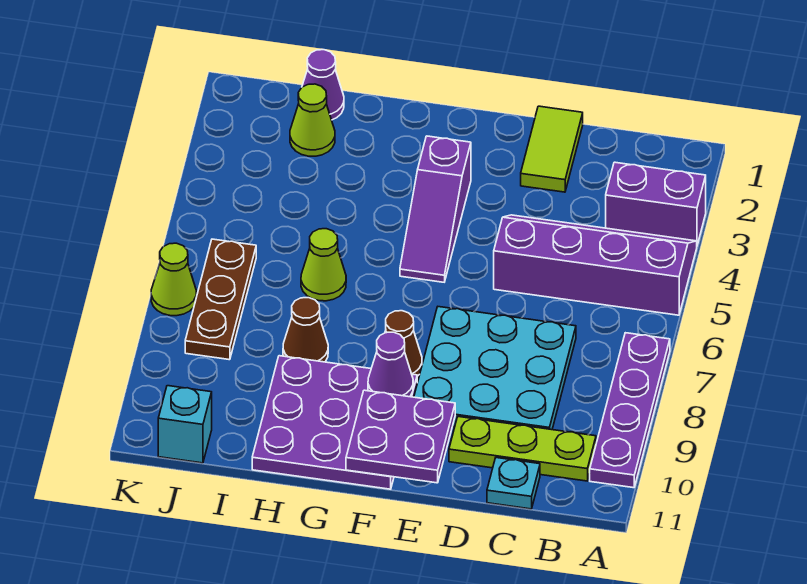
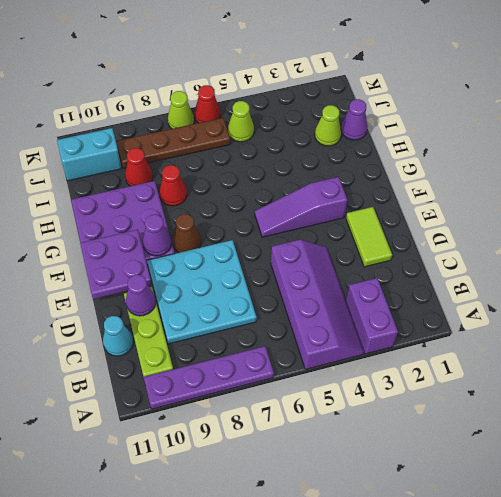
cyan plate C11 level 1 -> cyan cone C11 level 1
lime tile D1:D2 level 1 -> lime tile D2:E2 level 1
none -> purple cone D10 level 2
lime cone H6 level 1 -> lime cone J5 level 1
brown cone H8 level 1 -> red cone H8 level 1
none -> red cone I9 level 1
brown plate J6:J8 level 1 -> brown plate J6:J9 level 1
cyan brick J11 level 1 -> cyan brick J10:J11 level 1
none -> red cone K6 level 1

